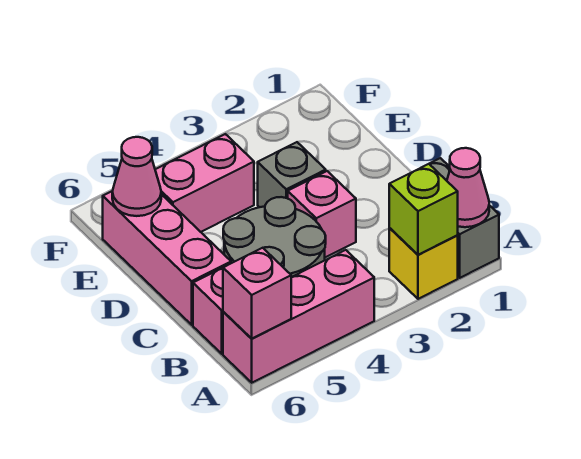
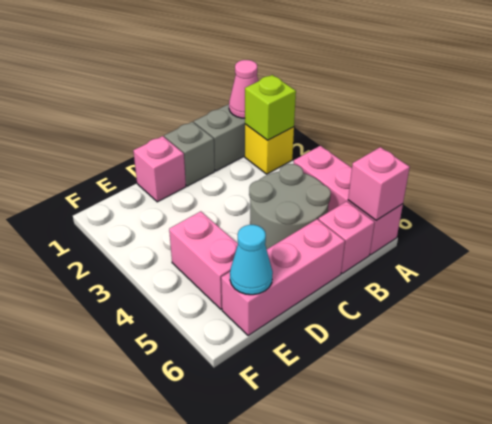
pink brick C3 level 1 -> pink brick D1 level 1
grey brick D3 level 1 -> grey brick C1 level 1
pink cone E6 level 2 -> cyan cone E6 level 2

